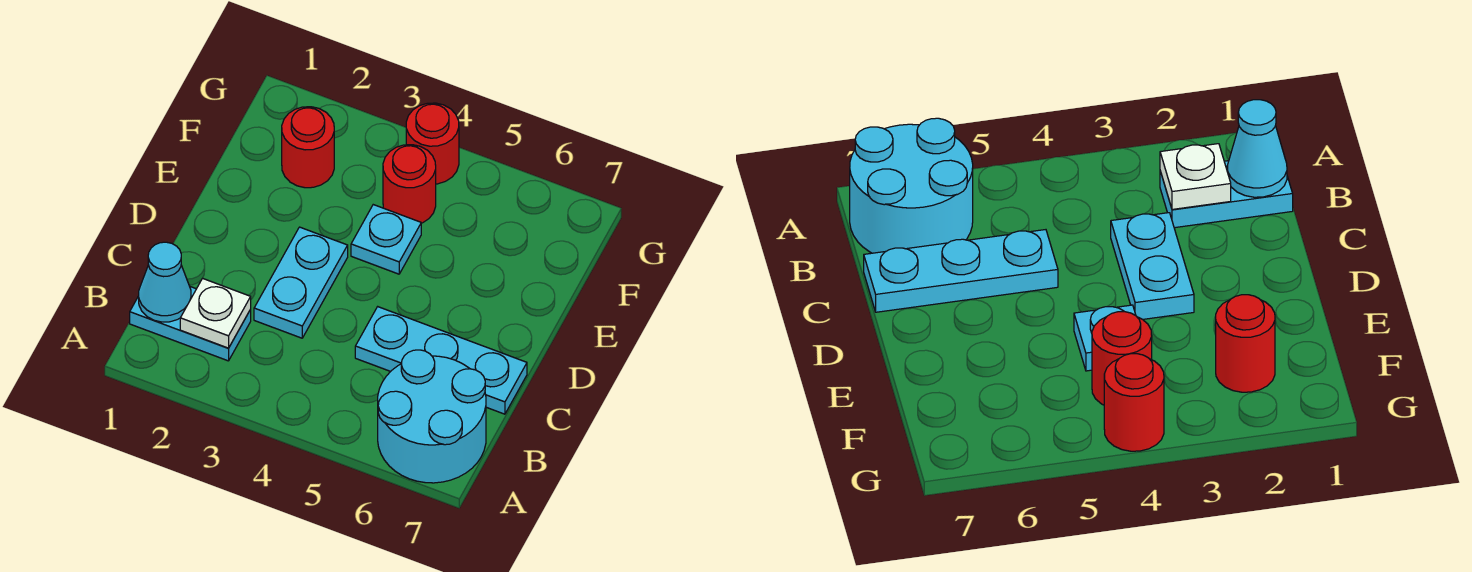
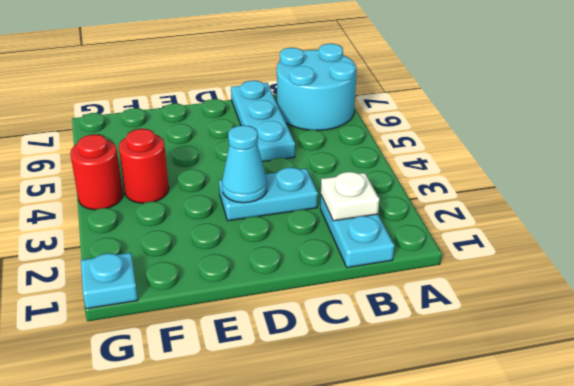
cyan cone B1 level 2 -> cyan cone D3 level 2
cyan plate E4 level 1 -> cyan plate G1 level 1
red round brick F2 level 1 -> none

